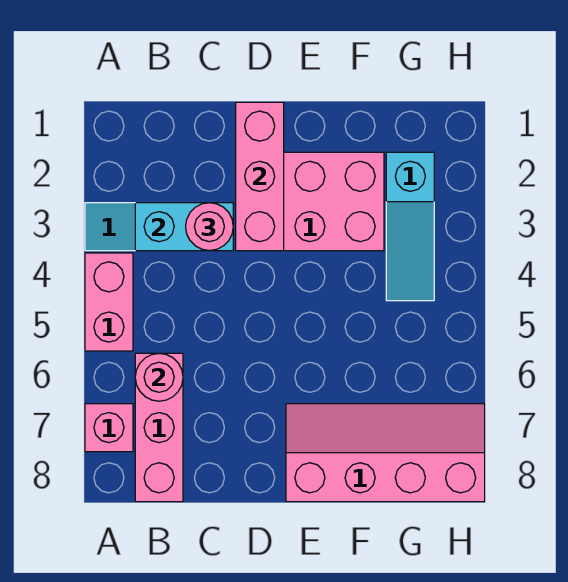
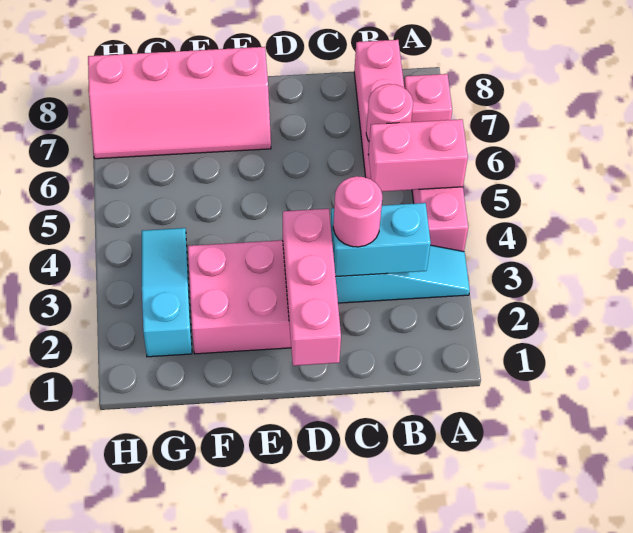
none -> pink brick A5:B5 level 2

